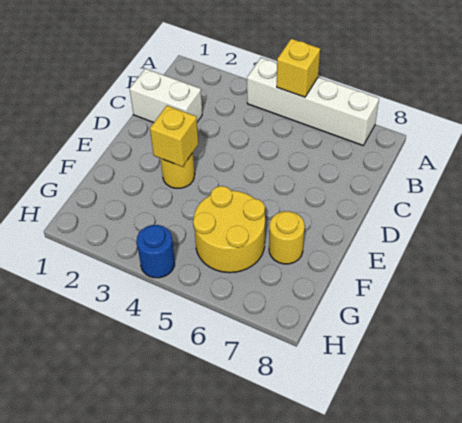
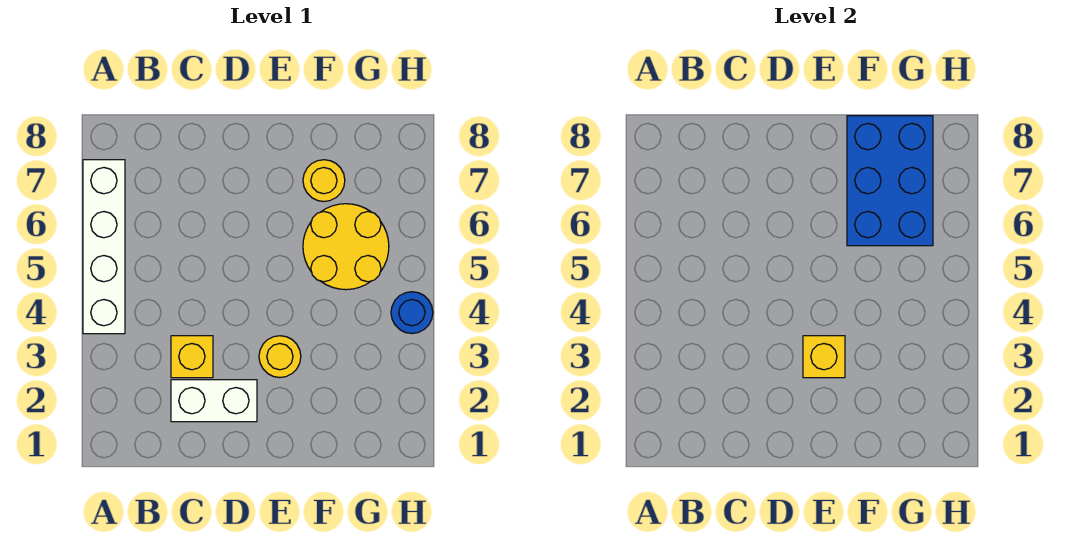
yellow brick A5 level 2 -> yellow brick C3 level 1
white brick C1:C2 level 1 -> white brick C2:D2 level 1
none -> blue brick F6:G8 level 2

